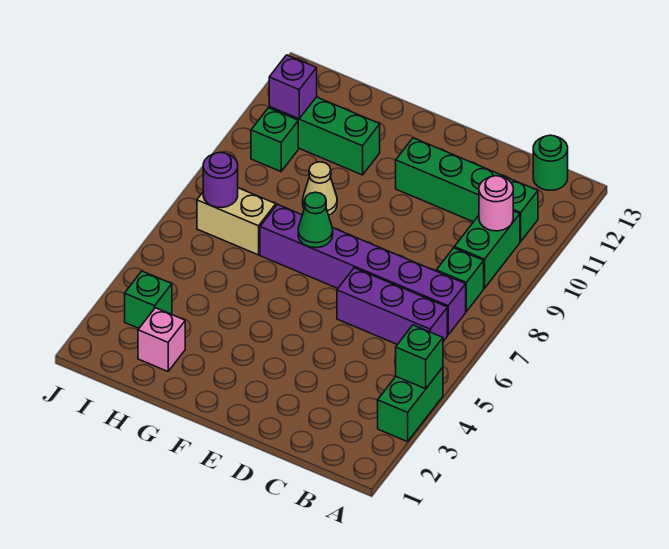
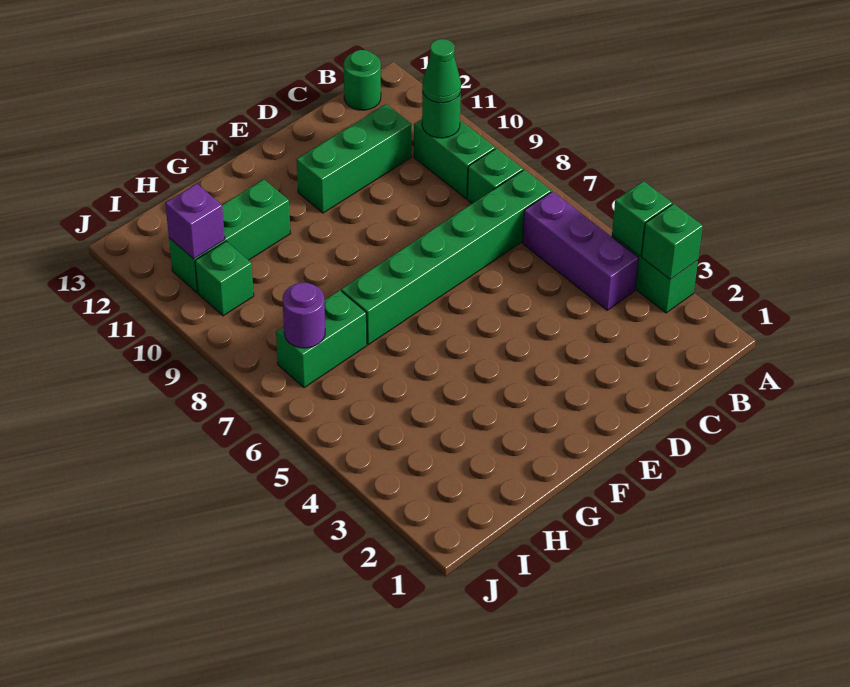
purple brick B6:D6 level 1 -> purple brick B4:B6 level 1
purple brick B7:G7 level 1 -> green brick B7:G7 level 1
pink round brick B10 level 2 -> green round brick B10 level 2
green brick B11:E11 level 1 -> green brick C11:E11 level 1
green cone F7 level 2 -> green cone B10 level 3
tan cone G9 level 1 -> none
pink brick H2 level 1 -> none
tan brick H7:I7 level 1 -> green brick H7:I7 level 1
green brick I3 level 1 -> green brick A3 level 2

